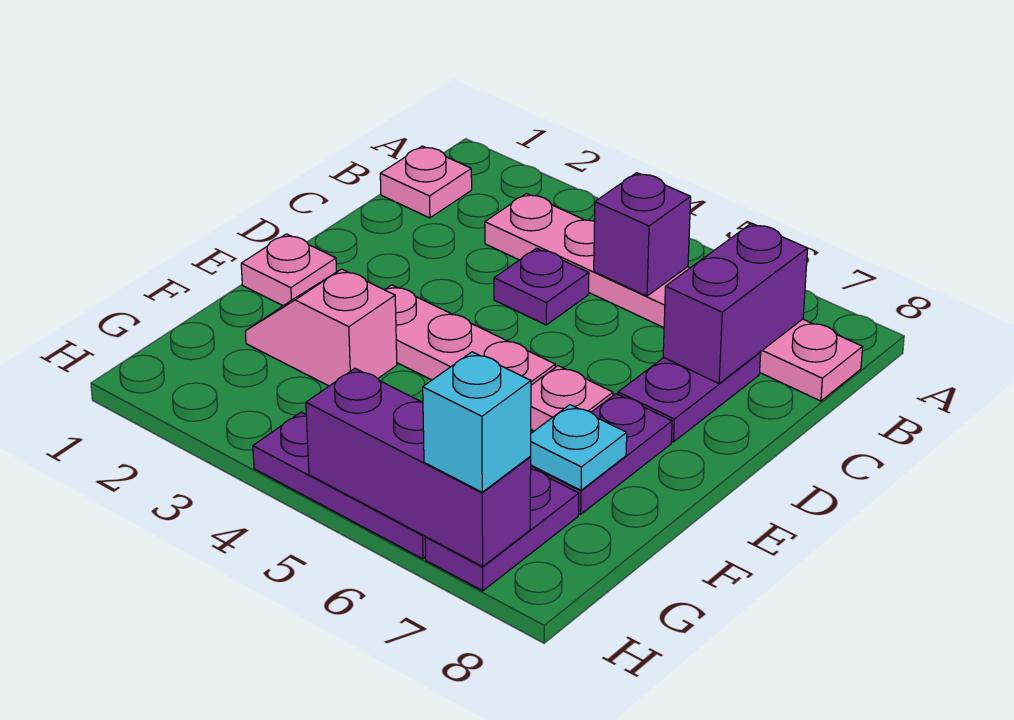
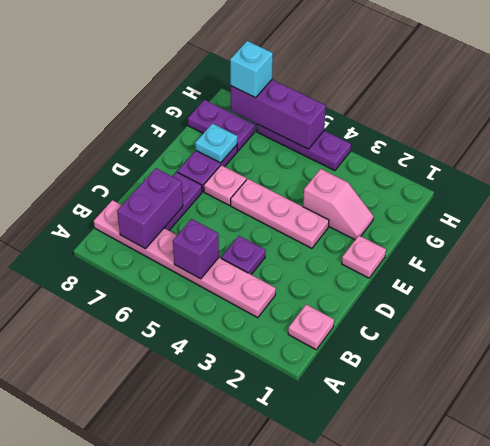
purple plate G7:H7 level 1 -> purple plate G7:G8 level 1

